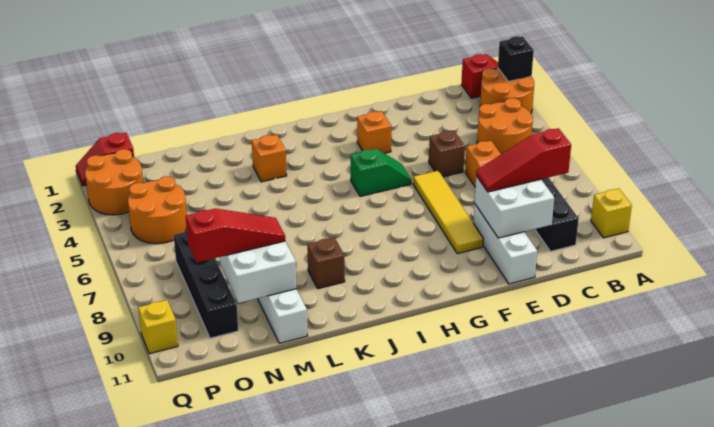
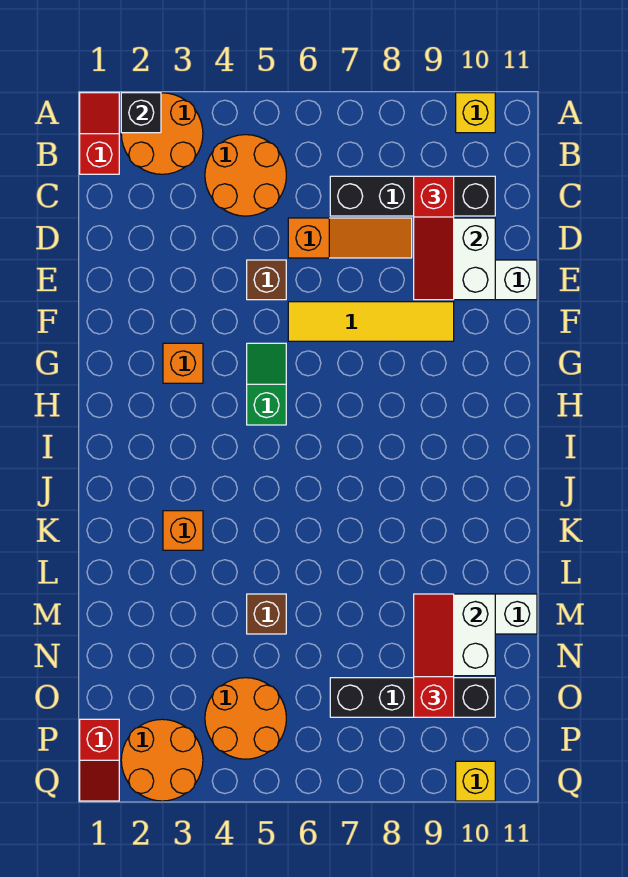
brown brick K9 level 1 -> brown brick M5 level 1

